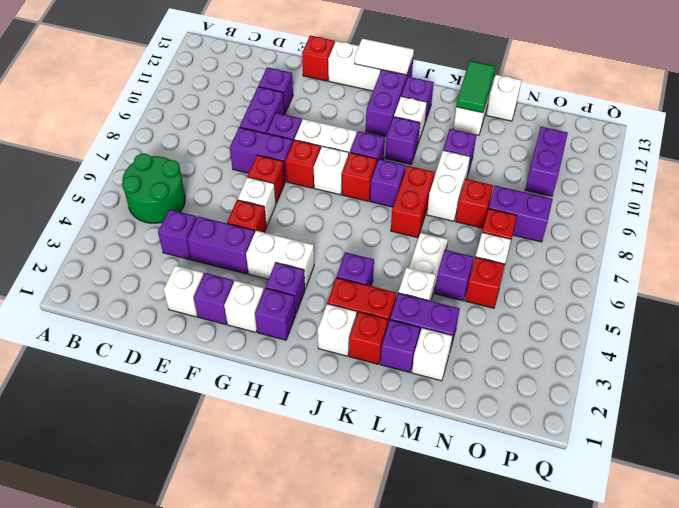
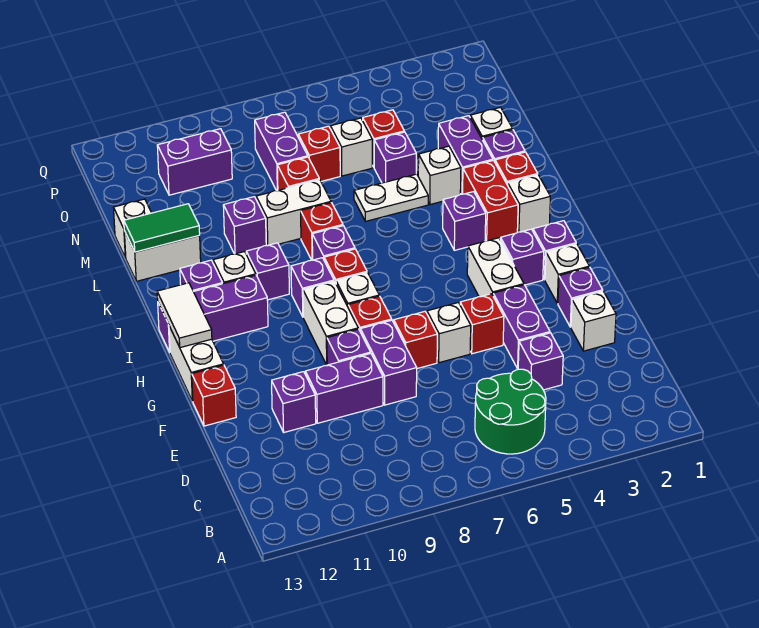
red brick K7:K8 level 1 -> red brick K8 level 1

